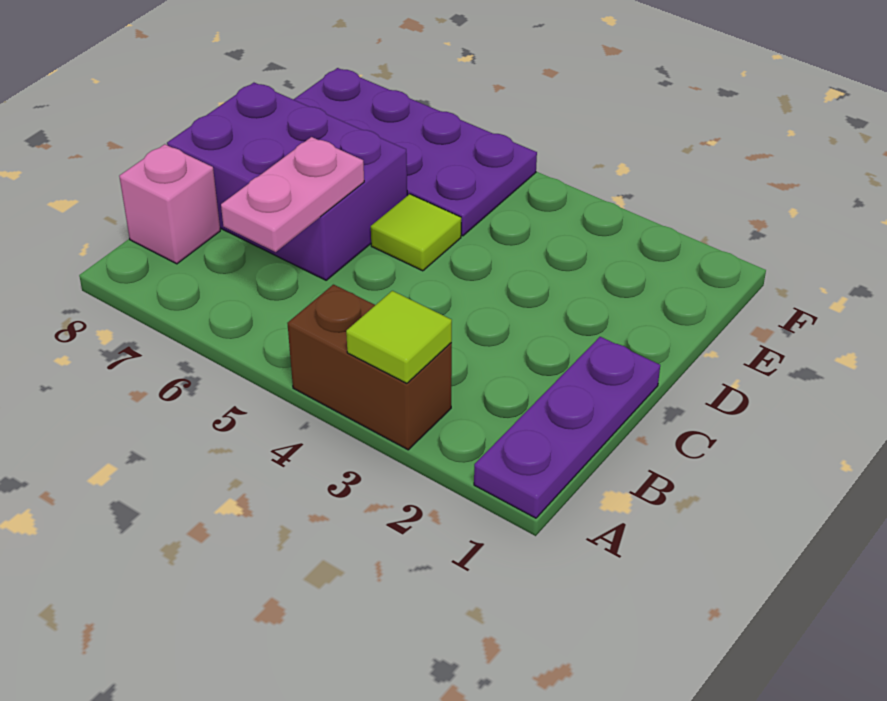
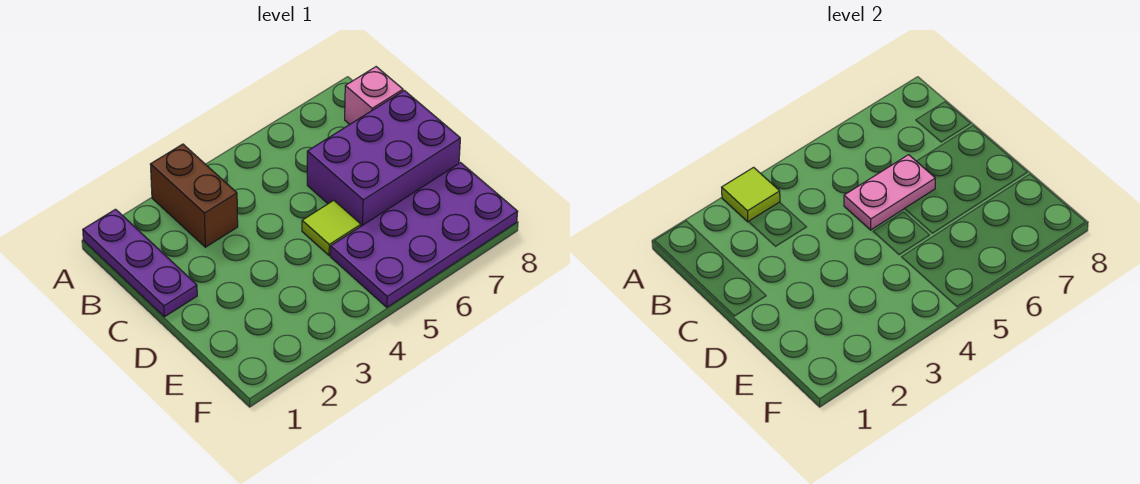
brown brick A3:A4 level 1 -> brown brick A3:B3 level 1
pink plate B6:C6 level 2 -> pink plate C5:C6 level 2

